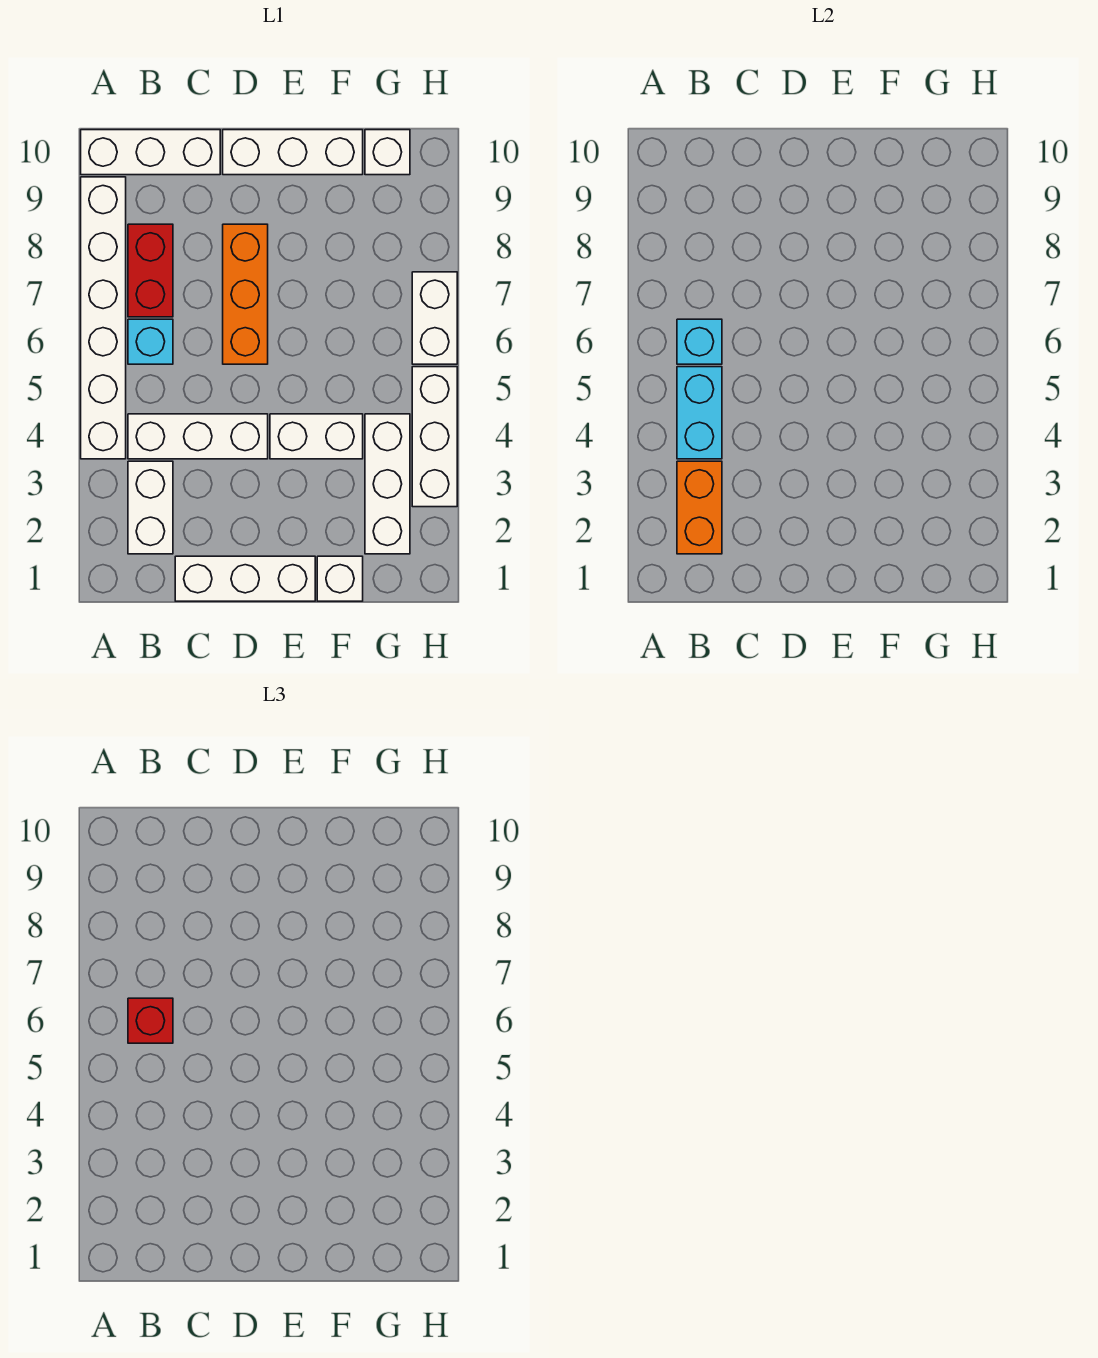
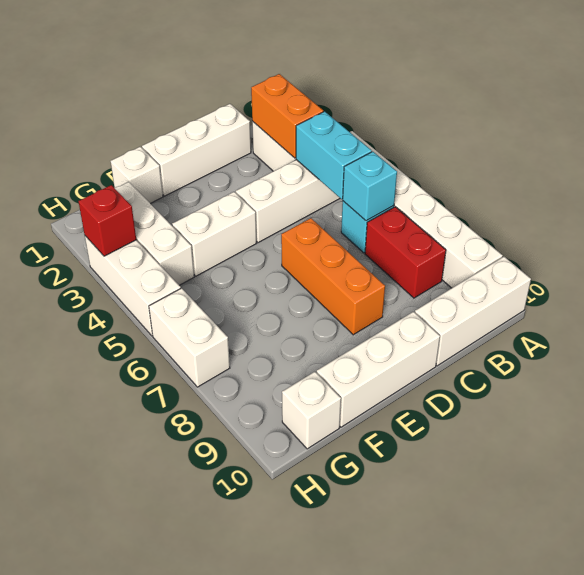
red brick B6 level 3 -> red brick H3 level 2

